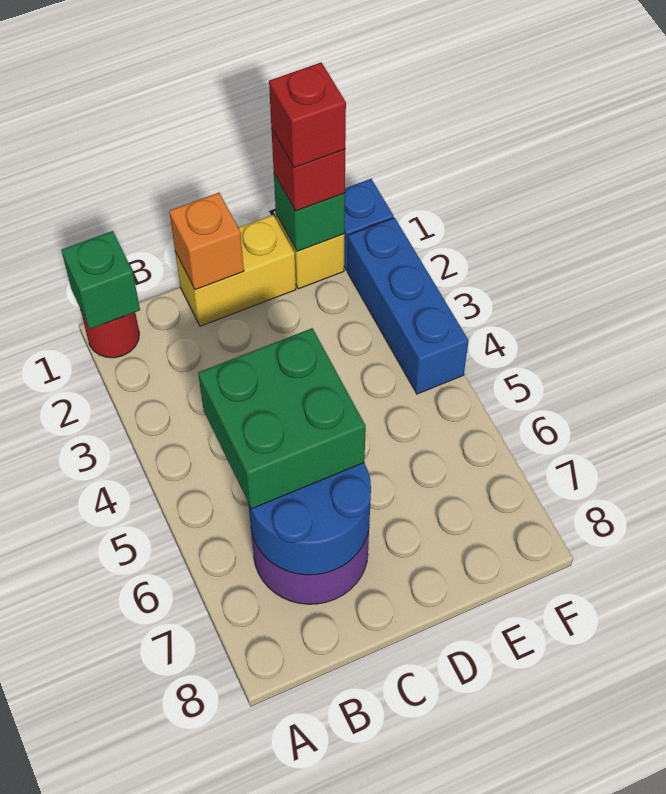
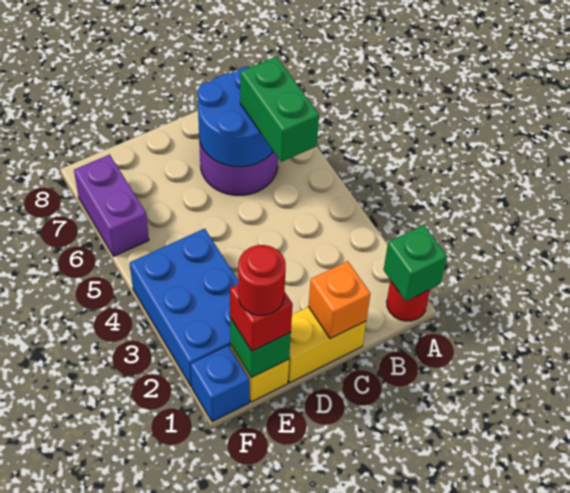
green brick B5:C6 level 3 -> green brick B5:B6 level 3
red brick E1 level 4 -> red round brick E1 level 4
blue brick F2:F4 level 1 -> blue brick E2:F4 level 1
none -> purple brick F6:F7 level 1

